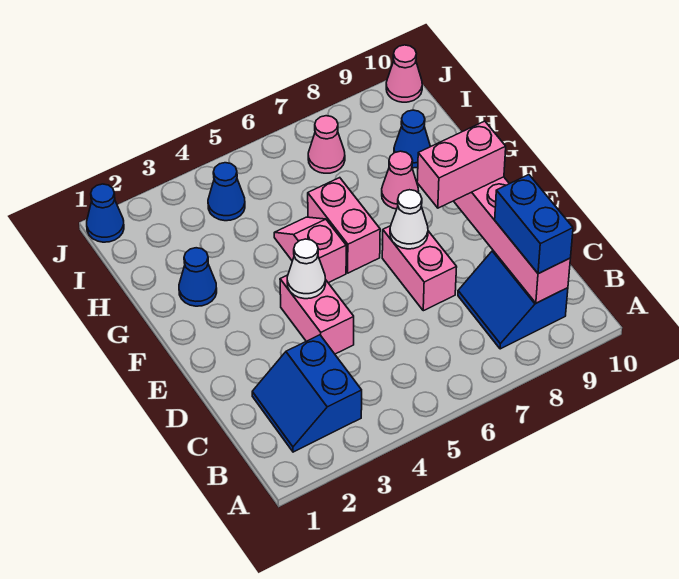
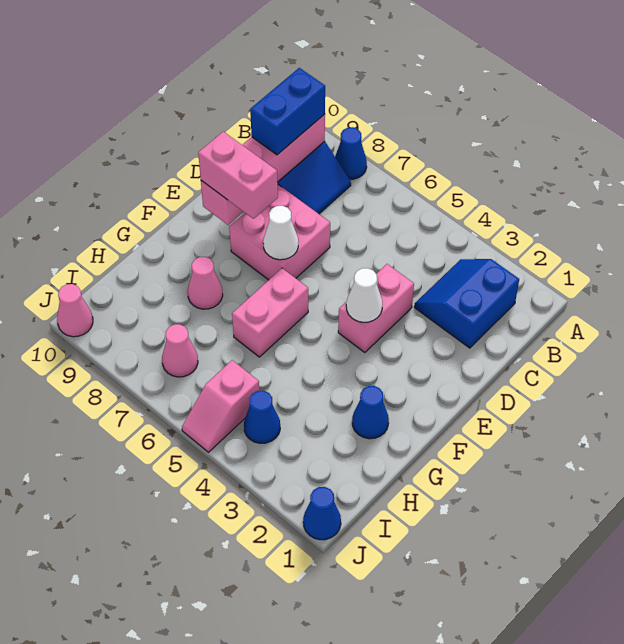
blue slope B2:C3 level 1 top 3 -> blue slope B2:C3 level 1 top 2
pink brick D7:E7 level 1 -> pink brick D7:E8 level 1
pink slope F5:G5 level 1 top F -> pink slope I5:J5 level 1 top I
blue cone H9 level 1 -> blue cone A8 level 1

